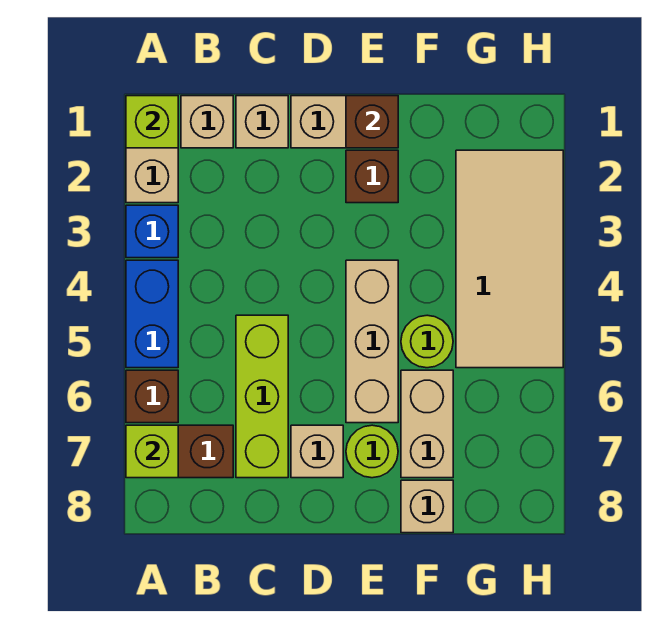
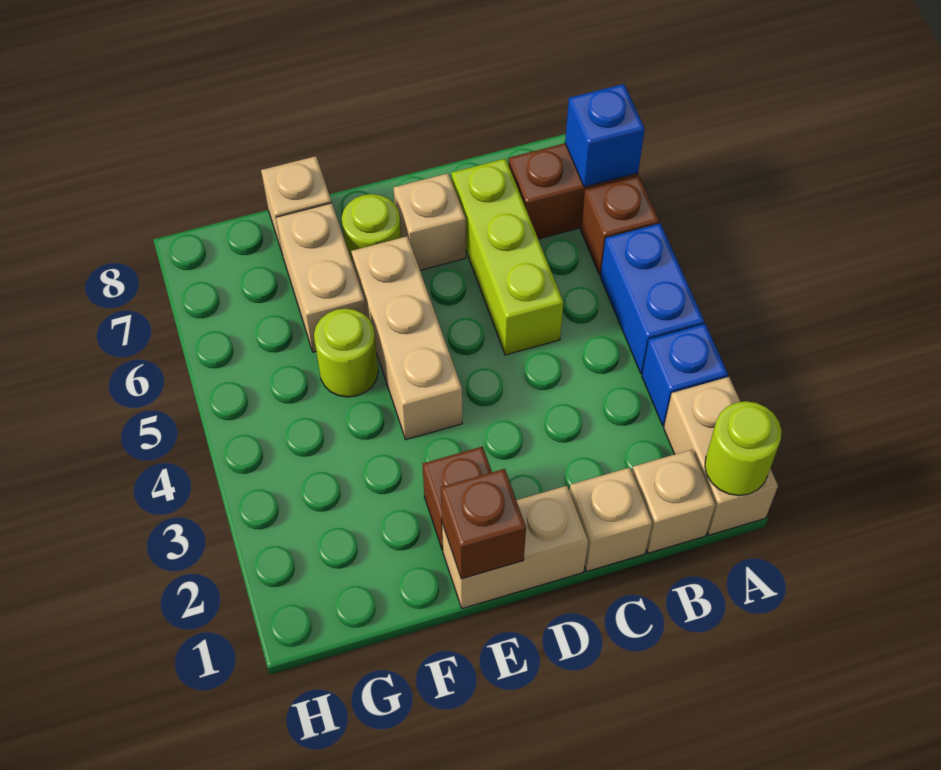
lime brick A1 level 2 -> lime round brick A1 level 2
lime brick A7 level 2 -> blue brick A7 level 2
tan tile G2:H5 level 1 -> none

